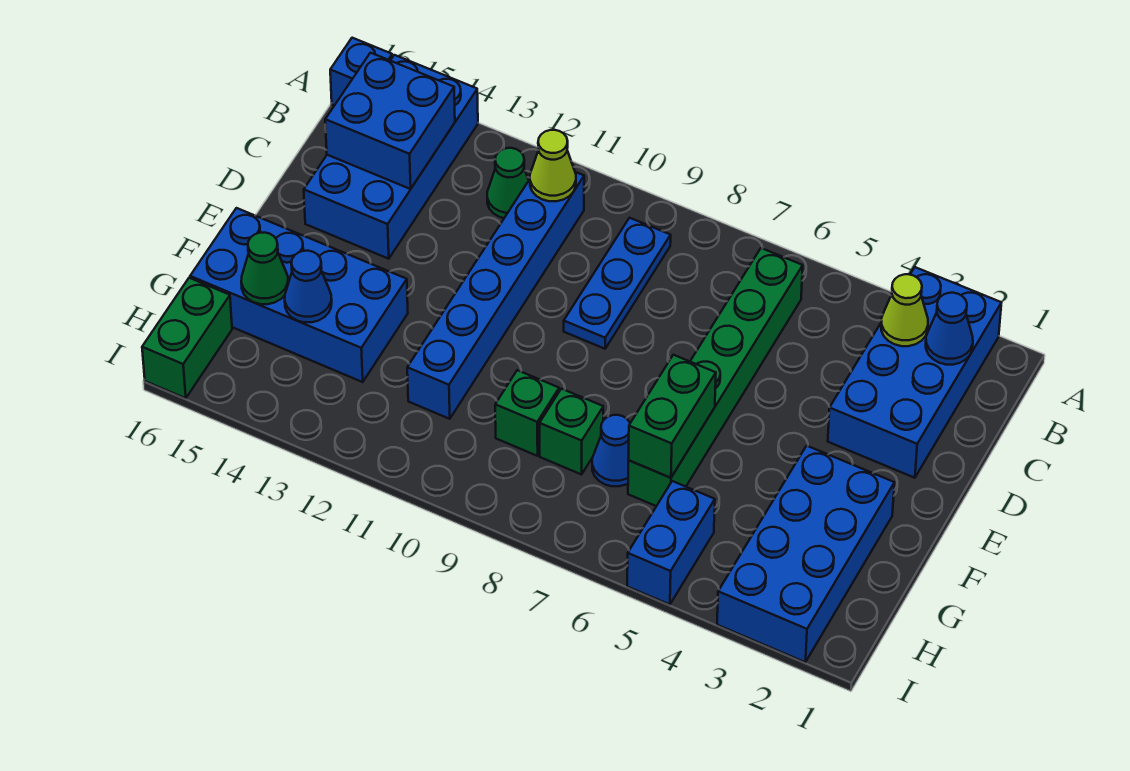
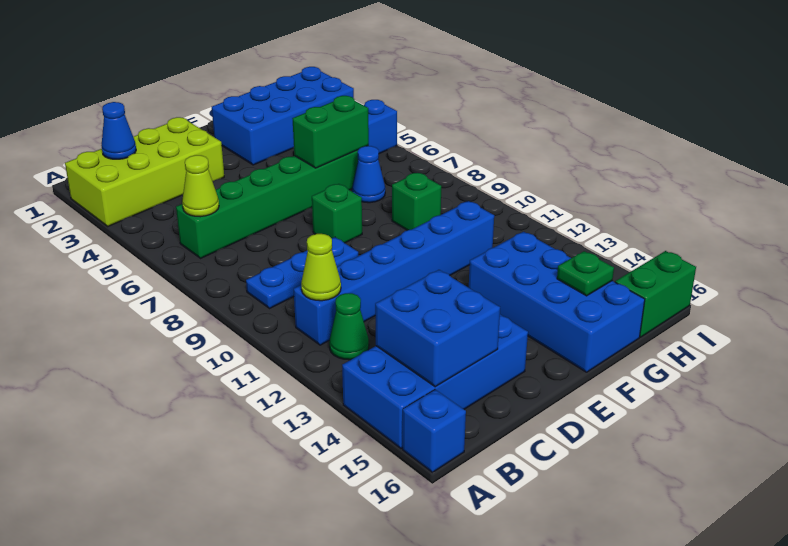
blue brick A2:D3 level 1 -> lime brick A2:D3 level 1
lime cone B3 level 2 -> lime cone B6 level 2
green brick G8 level 1 -> green brick E8 level 1
blue cone G14 level 2 -> none
green cone G15 level 2 -> green plate G15 level 2

